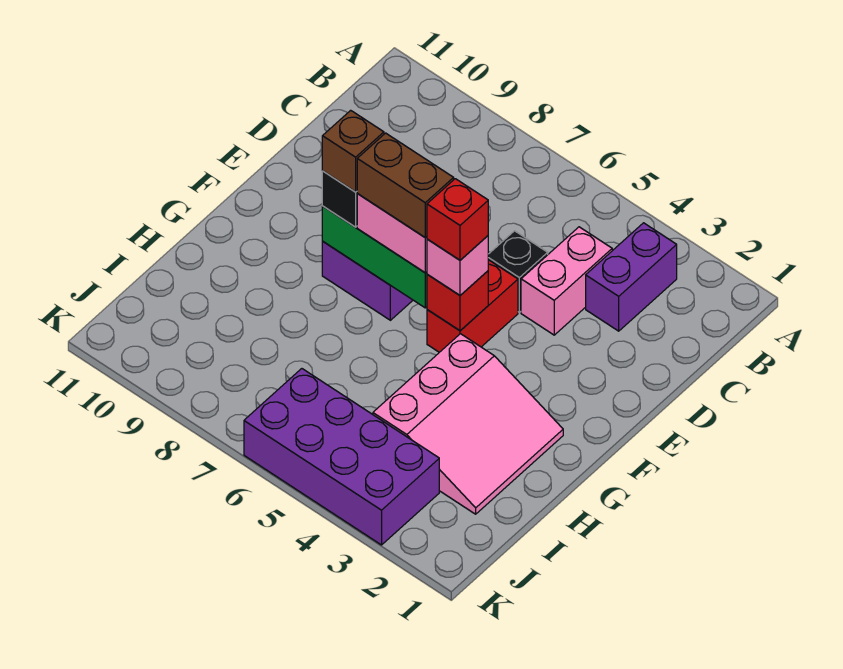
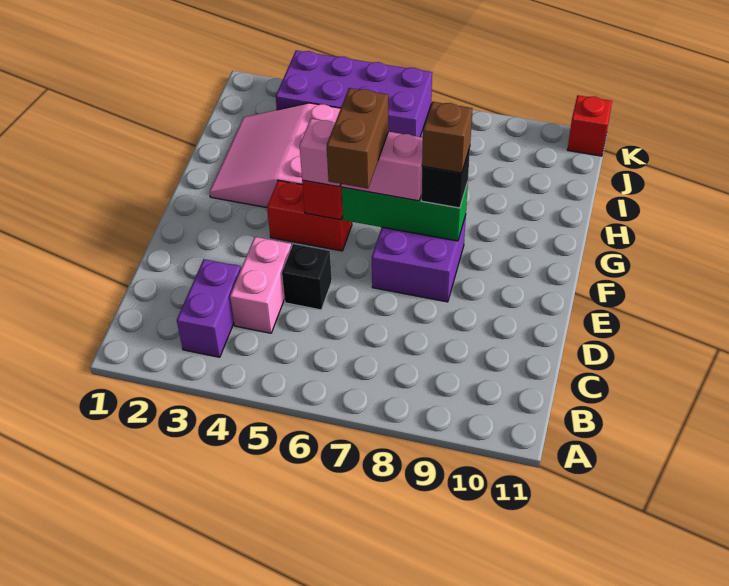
red brick E5:F5 level 1 -> red brick F4:F5 level 1
red brick F5 level 4 -> red brick K11 level 1
brown brick F6:F7 level 4 -> brown brick E6:F6 level 4

